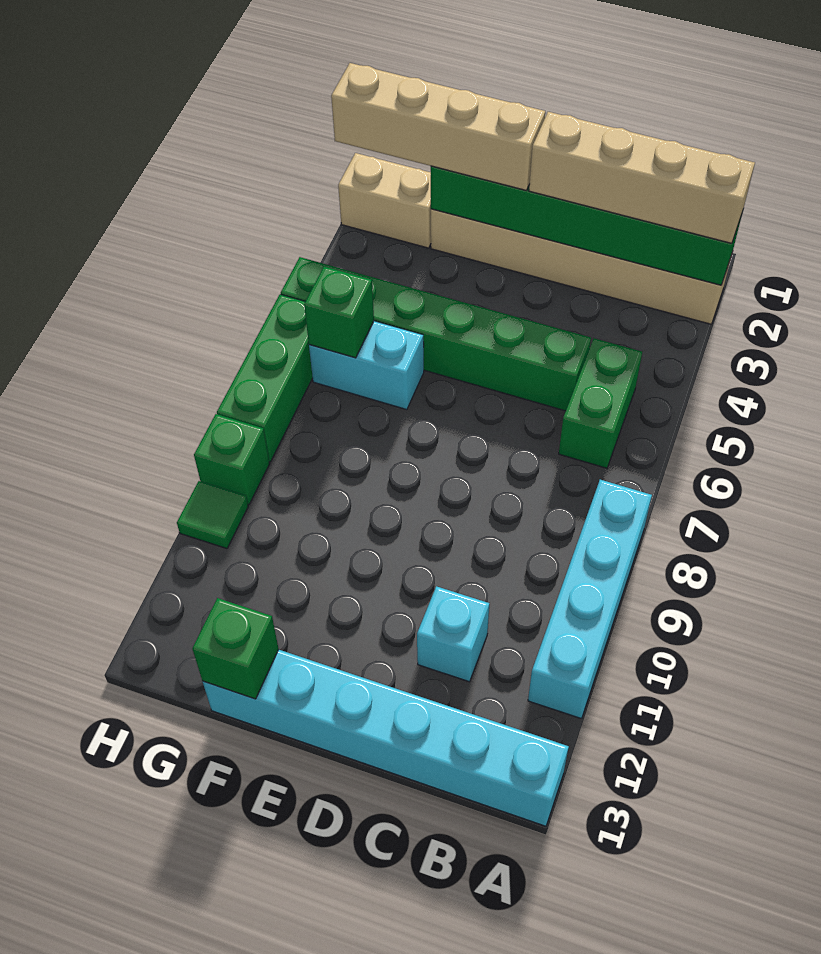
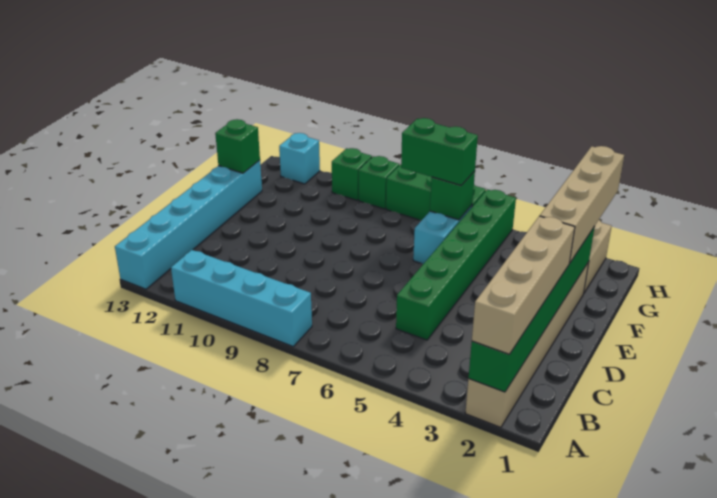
green brick B5:B6 level 1 -> green brick G6:G7 level 3
cyan brick C11 level 1 -> cyan brick H12 level 1
green tile H10 level 1 -> green brick H10 level 1

